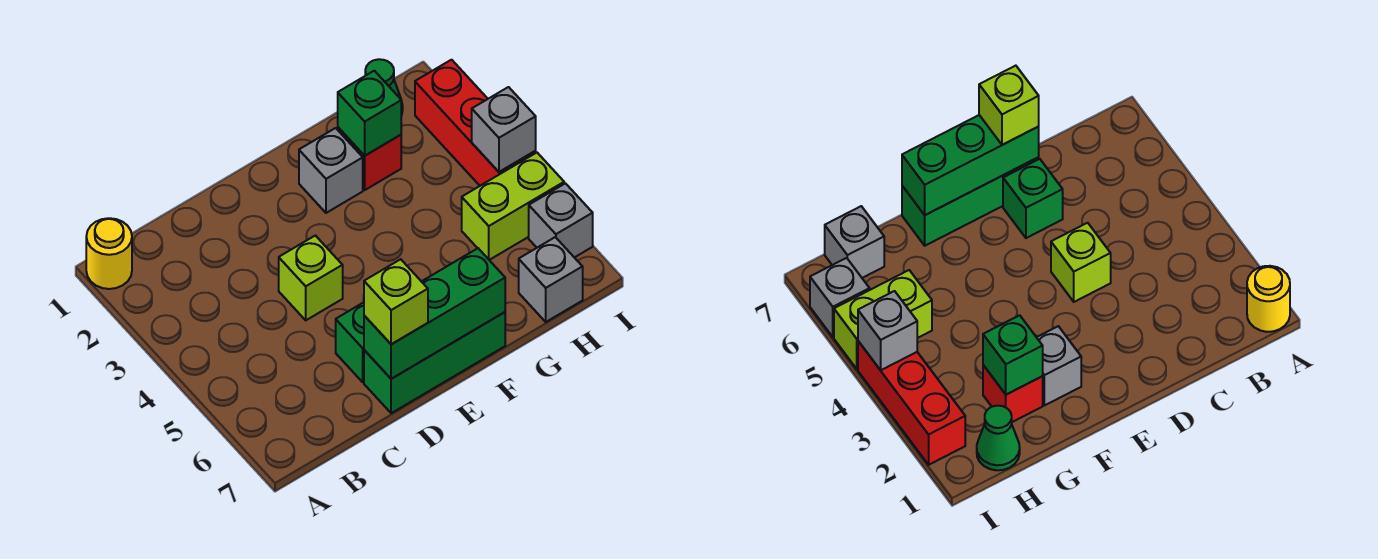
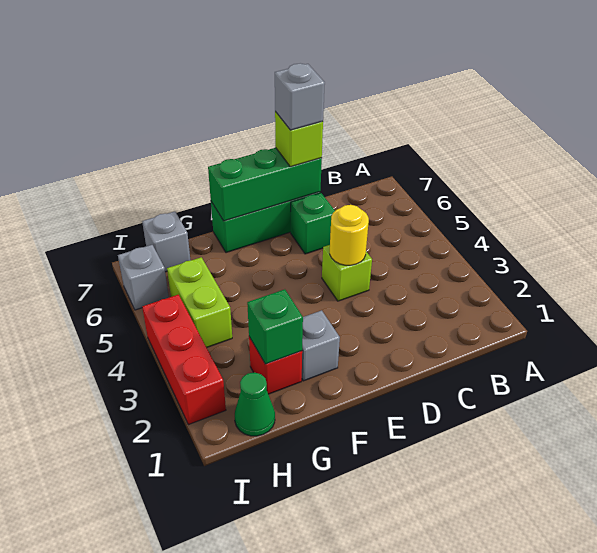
yellow round brick A1 level 1 -> yellow round brick D4 level 2
lime brick H5:I5 level 1 -> lime brick H4:H5 level 1
grey brick I4 level 2 -> grey brick D7 level 4

